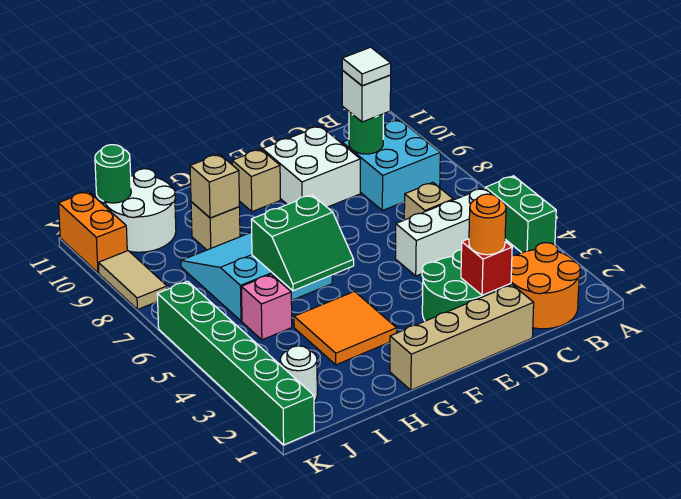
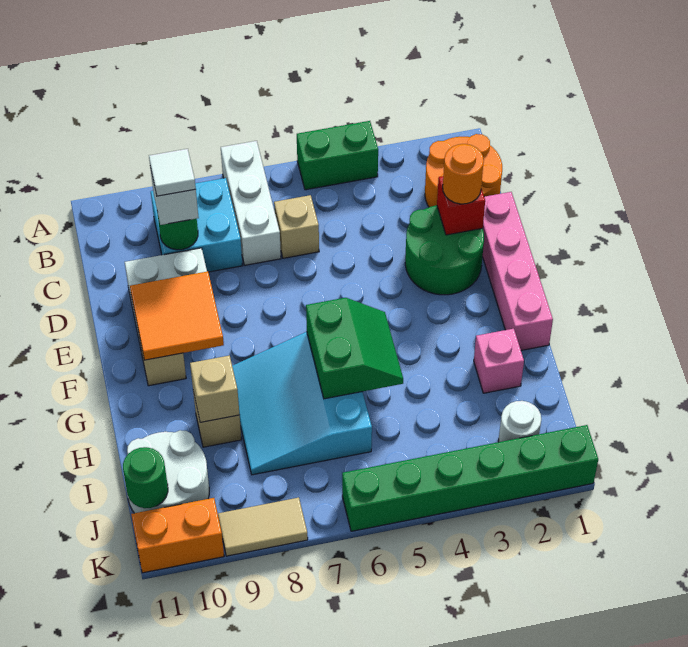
white brick B5:D5 level 1 -> white brick A7:C7 level 1
tan brick D1:G1 level 1 -> pink brick D1:G1 level 1
orange tile G3:H4 level 1 -> orange tile E9:F10 level 2
pink brick I5 level 1 -> pink brick H2 level 1

